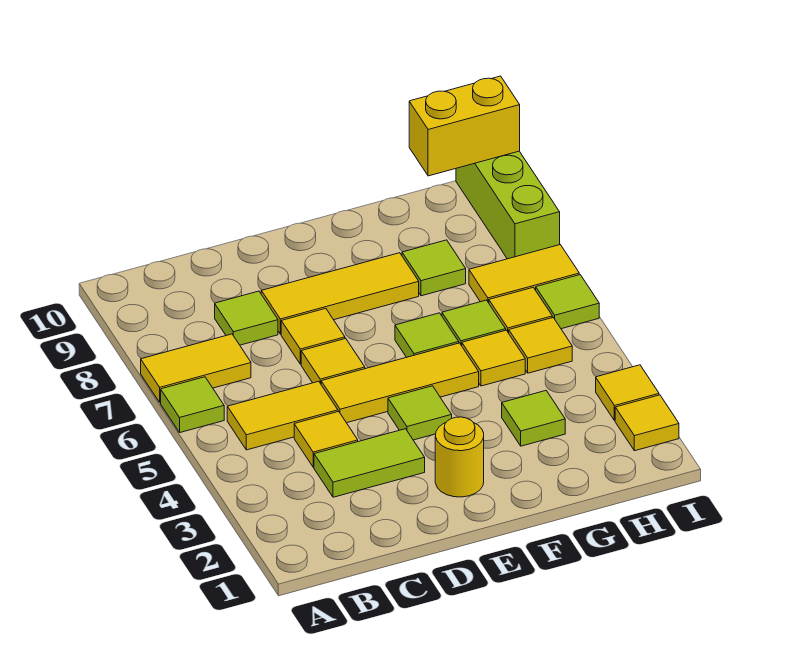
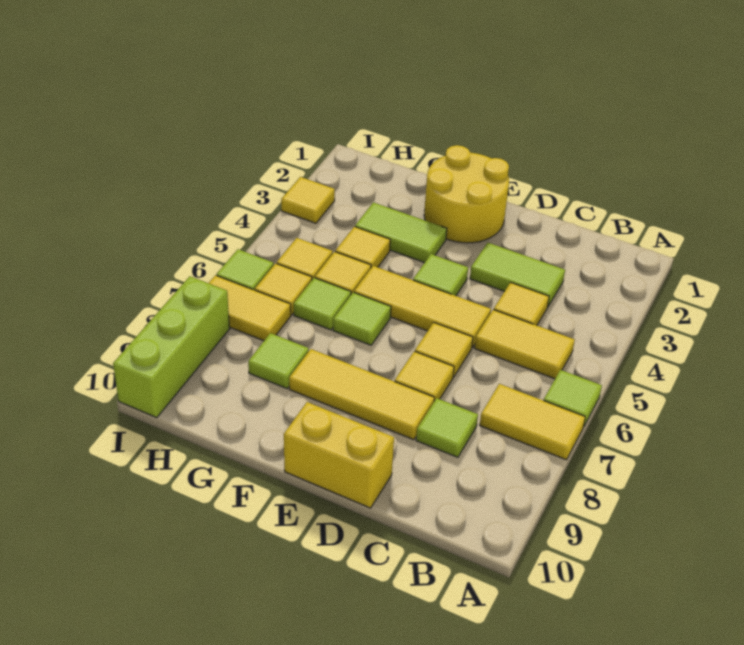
yellow round brick E2 level 1 -> yellow round brick E1:F2 level 1
lime tile G3 level 1 -> lime tile F3:G3 level 1
yellow brick H10:I10 level 2 -> yellow brick D10:E10 level 1
yellow tile I2 level 1 -> yellow tile G4 level 1

